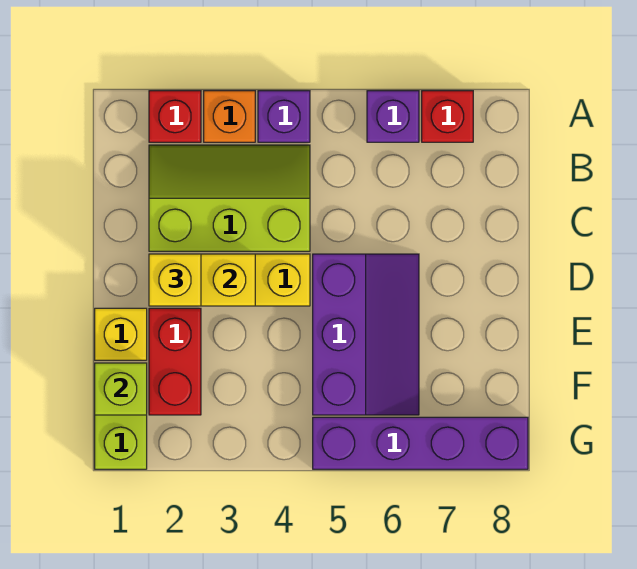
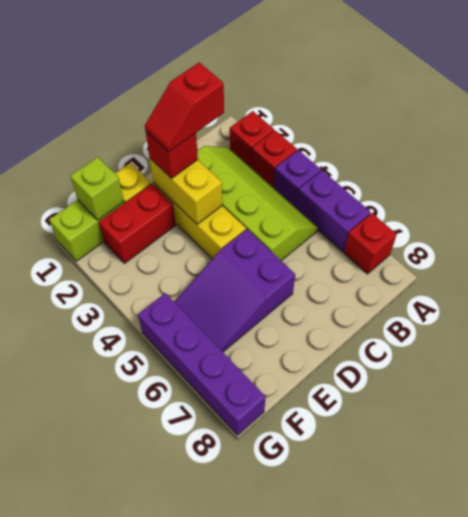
orange brick A3 level 1 -> red brick A3 level 1
purple brick A6 level 1 -> purple brick A5:A6 level 1
lime slope B2:C4 level 1 top C -> lime slope B2:C5 level 1 top C
none -> red slope C2:D2 level 4 top C
yellow brick D2 level 3 -> red brick D2 level 3
purple slope D5:F6 level 1 top 5 -> purple slope D5:F6 level 1 top D

